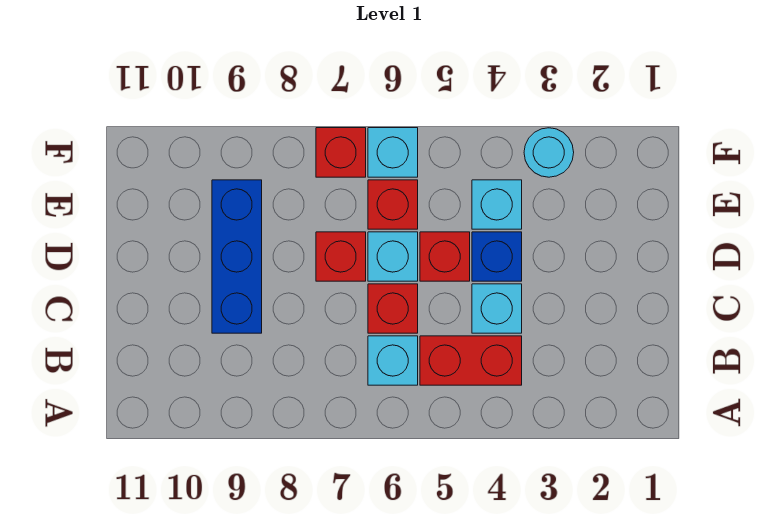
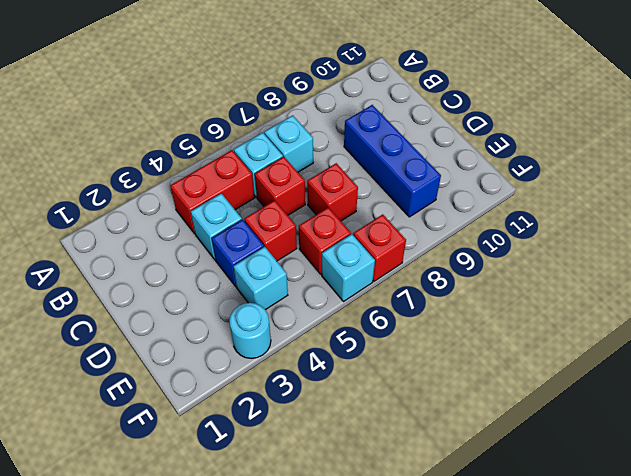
cyan brick D6 level 1 -> cyan brick B7 level 1

